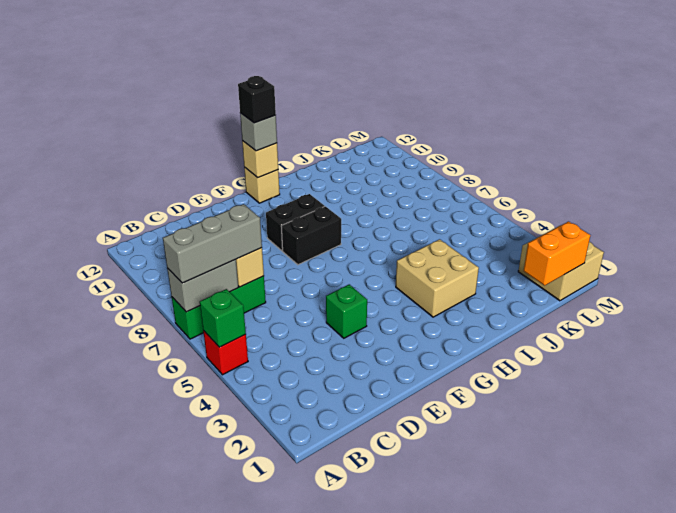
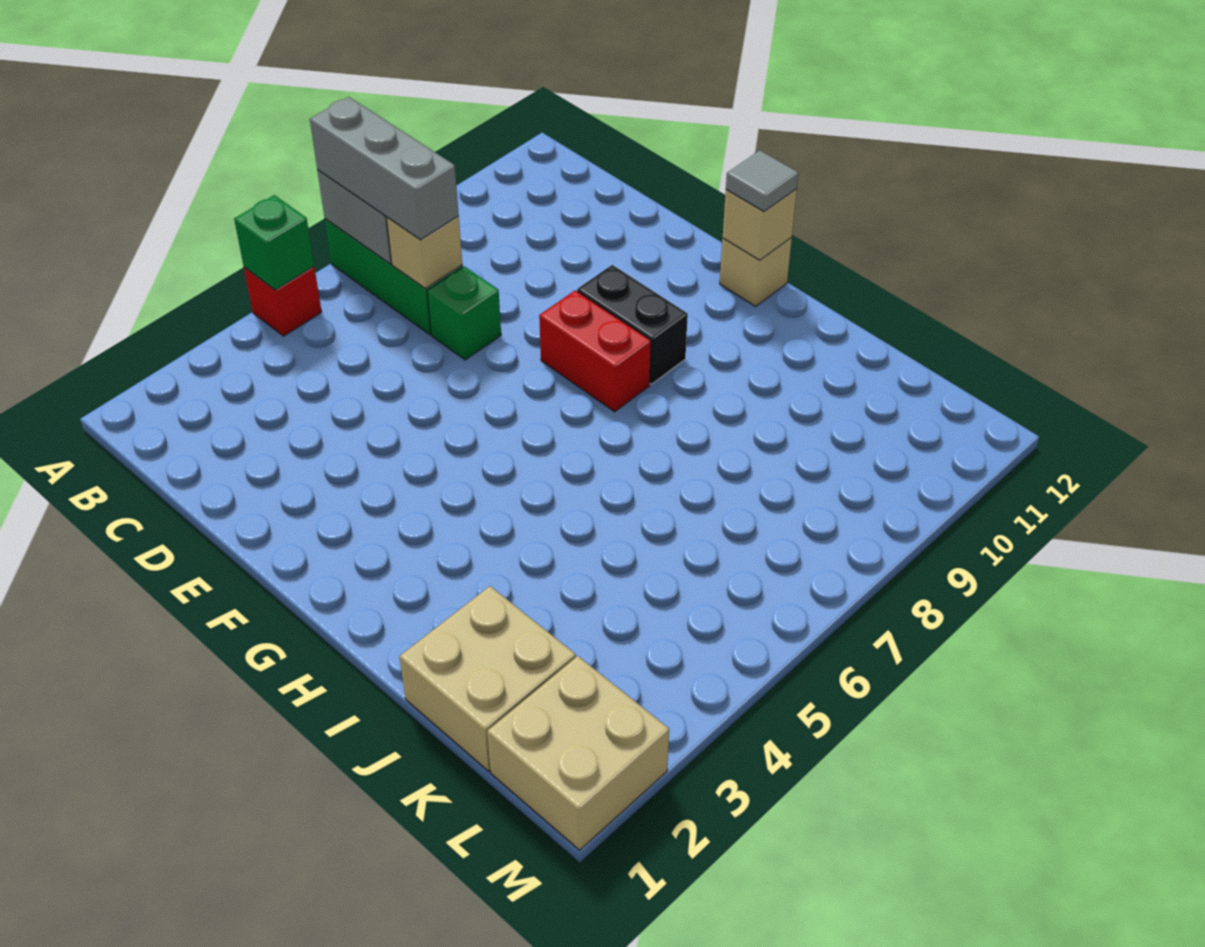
green brick E4 level 1 -> green brick D7 level 1
black brick F8:G8 level 1 -> red brick F8:G8 level 1
grey brick G12 level 3 -> grey tile G12 level 3
black brick G12 level 4 -> none
tan brick H3:I4 level 1 -> tan brick J1:K2 level 1
orange brick K1:L1 level 2 -> none

